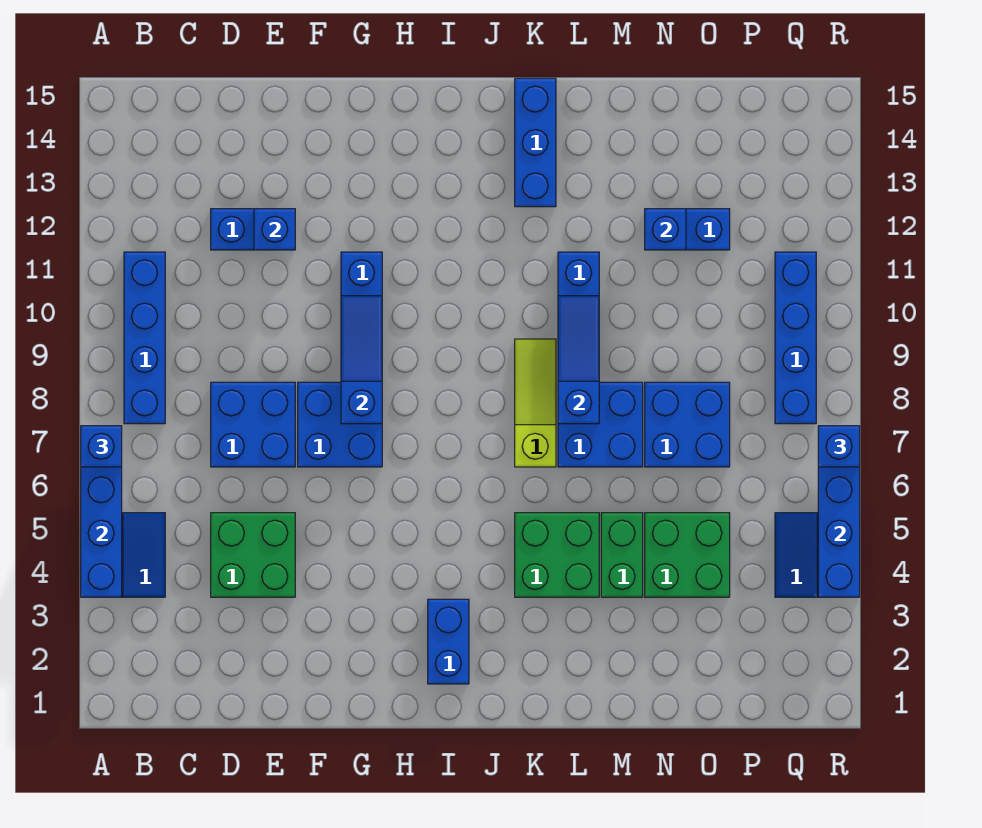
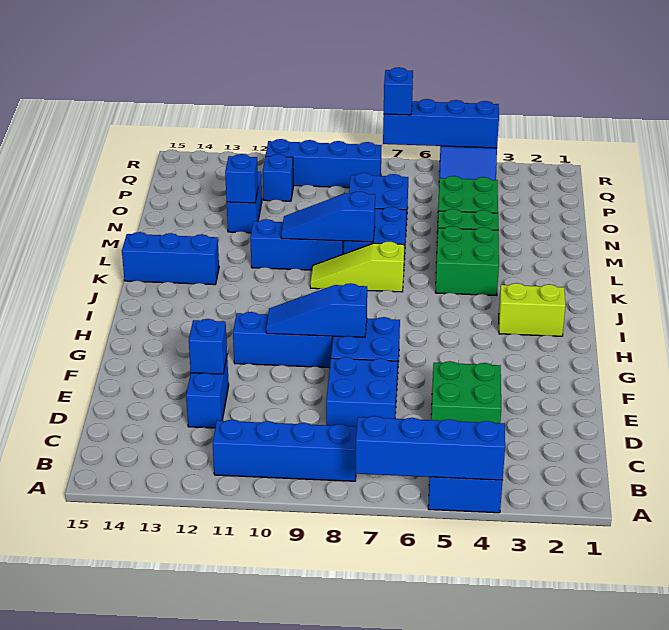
blue brick A7 level 3 -> blue brick P11 level 1
blue brick I2:I3 level 1 -> lime brick I2:I3 level 1

